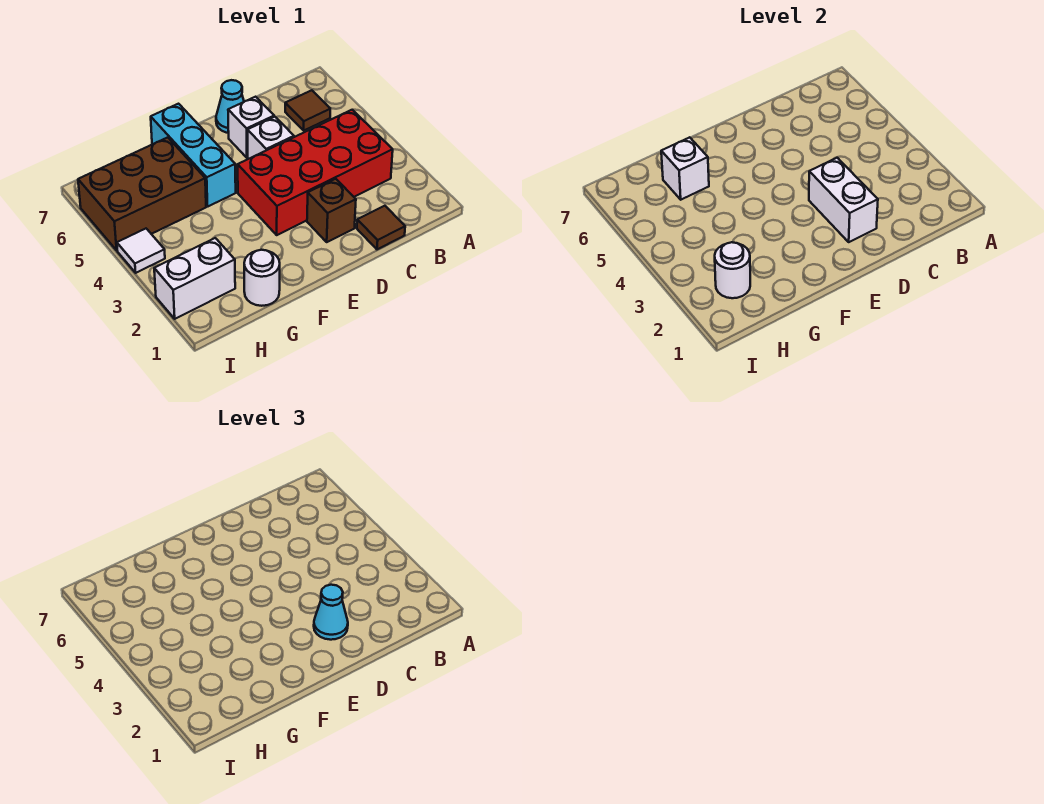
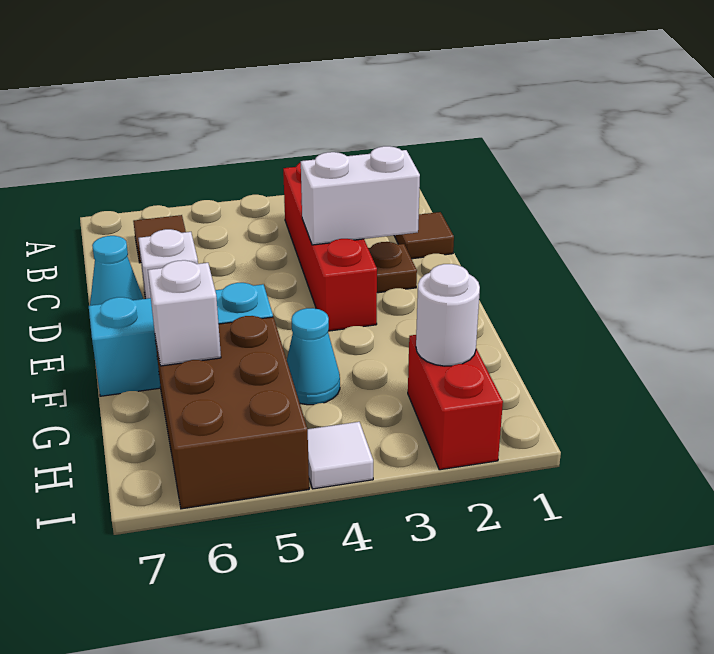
red brick B3:E4 level 1 -> red brick B3:E3 level 1
brown brick D2 level 1 -> brown plate D2 level 1
cyan cone D2 level 3 -> cyan cone G4 level 1
white brick D5 level 1 -> none
white round brick G1 level 1 -> none
white brick H2:I2 level 1 -> red brick H2:I2 level 1

